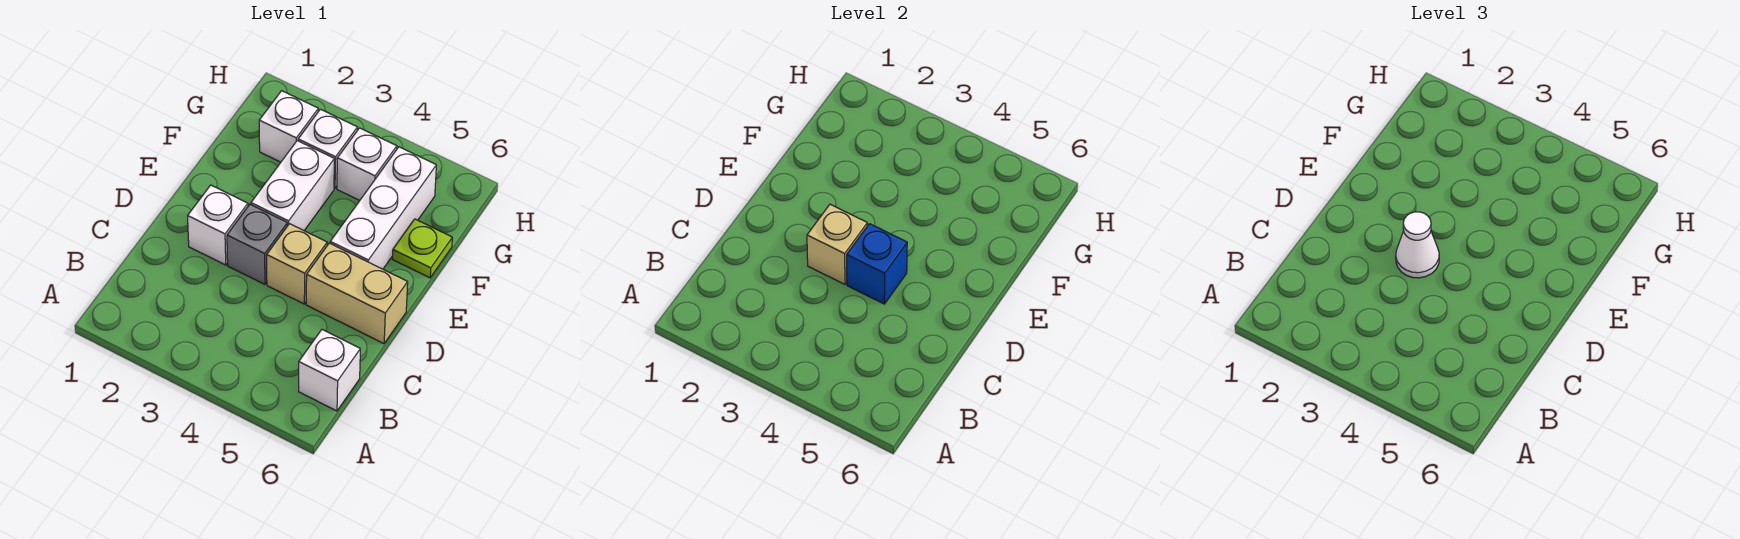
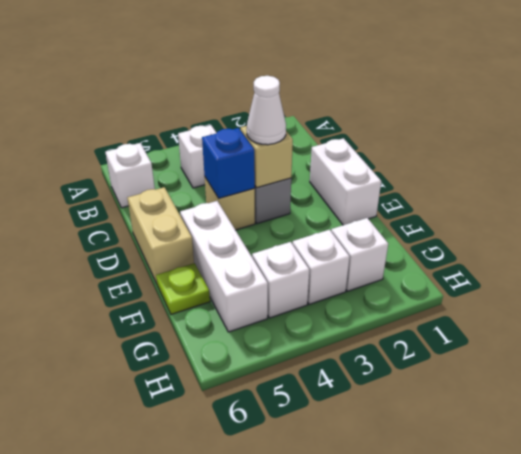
white brick D2 level 1 -> white brick B4 level 1
tan brick D5:D6 level 1 -> tan brick D6:E6 level 1
white brick E3:F3 level 1 -> white brick D1:E1 level 1

